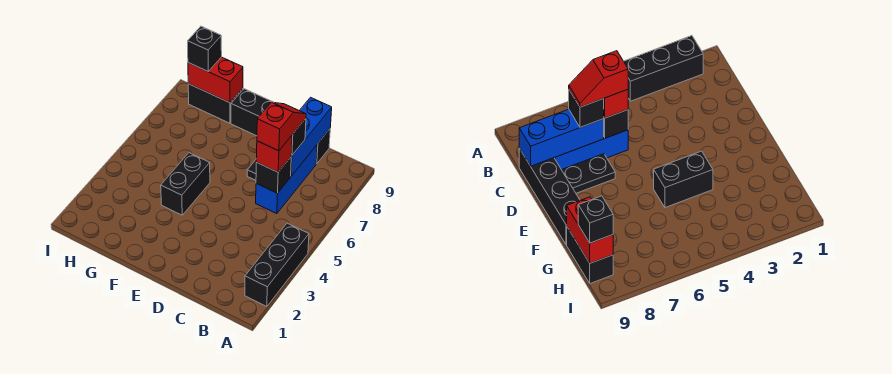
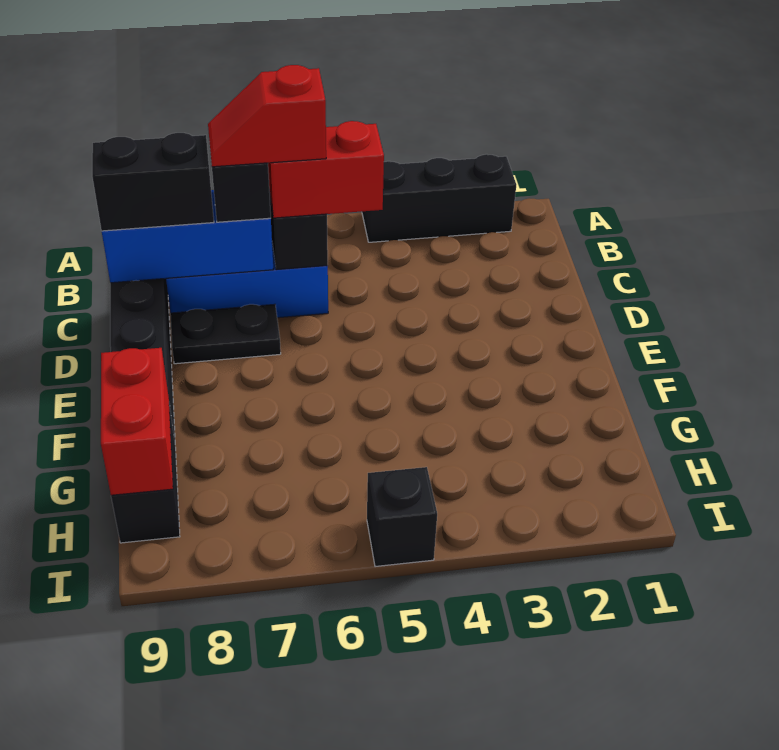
red brick C6 level 3 -> red brick C5:C6 level 3
black brick F4:F5 level 1 -> black brick C8:C9 level 3
black brick H9 level 3 -> black brick I5 level 1

